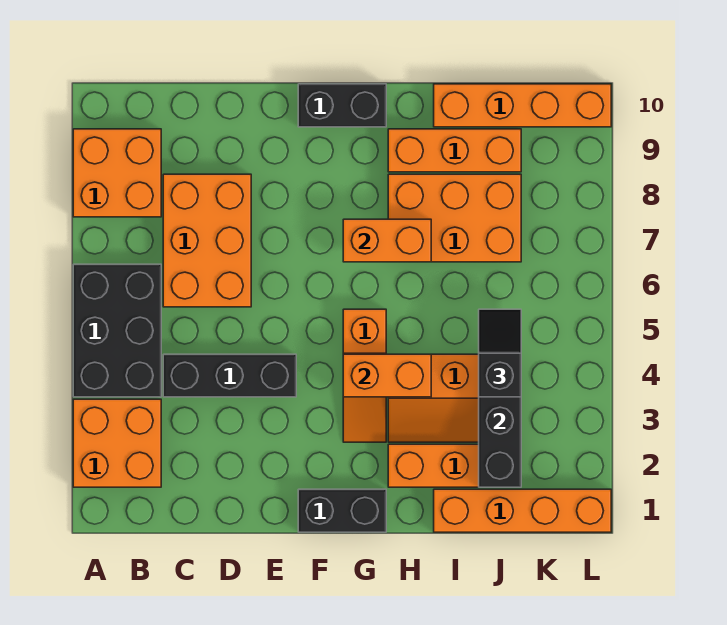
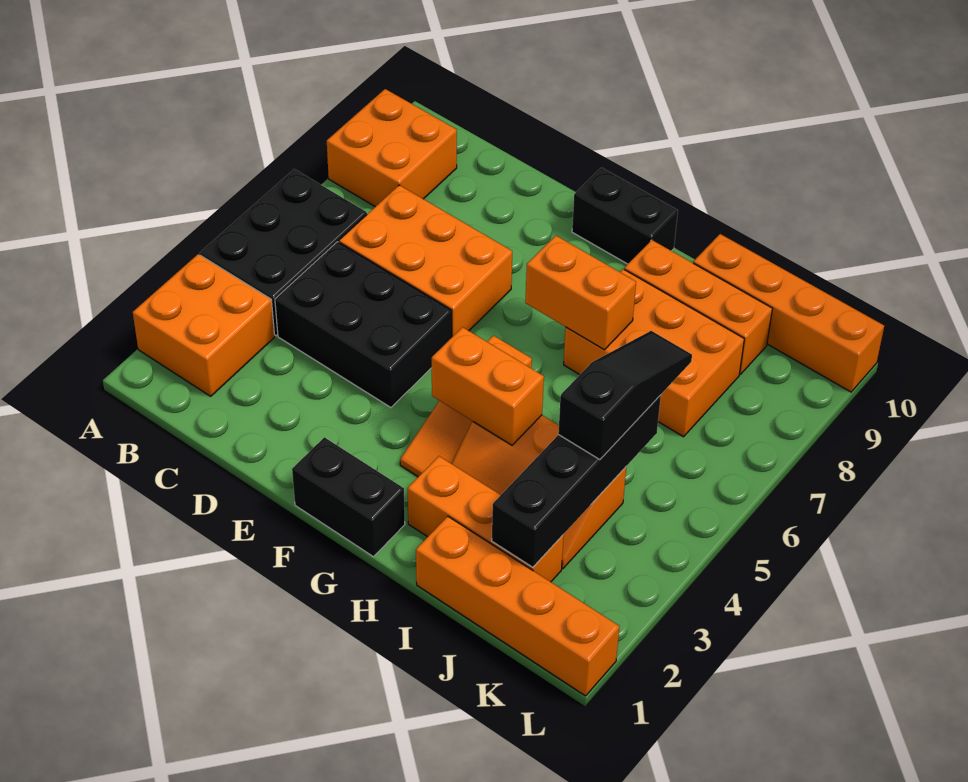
black brick C4:E4 level 1 -> black brick C4:E5 level 1
orange brick C6:D8 level 1 -> orange brick C6:E7 level 1
black slope J4:J5 level 3 top 4 -> black slope J4:J6 level 3 top 4

